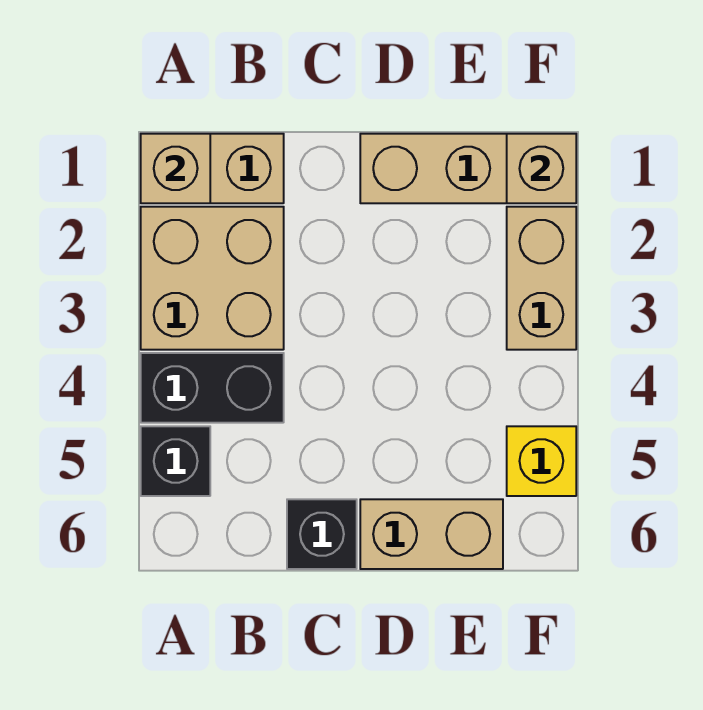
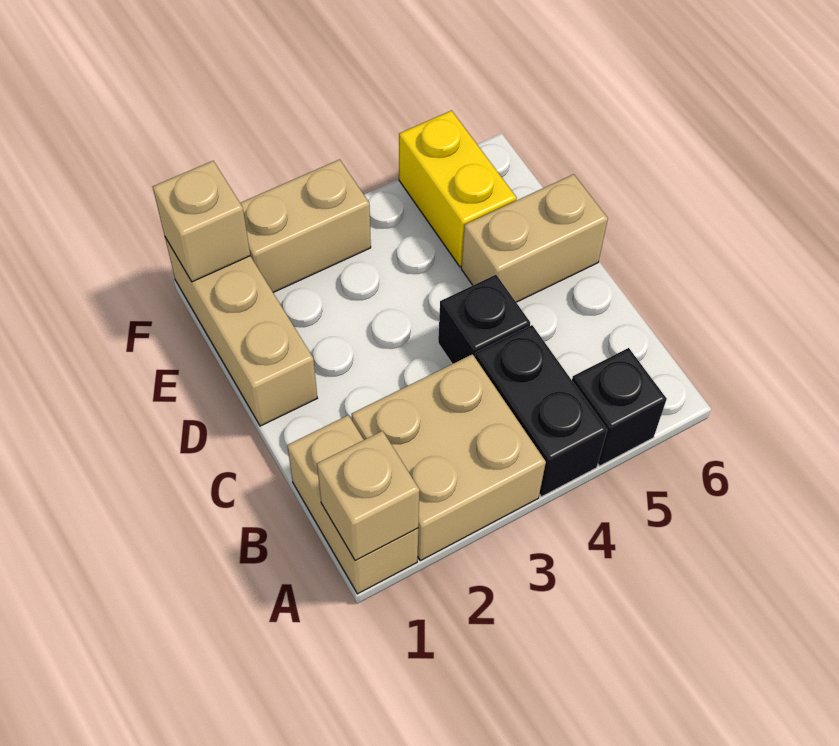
black brick C6 level 1 -> black brick C4 level 1
tan brick D6:E6 level 1 -> tan brick D5:D6 level 1
yellow brick F5 level 1 -> yellow brick E5:F5 level 1

